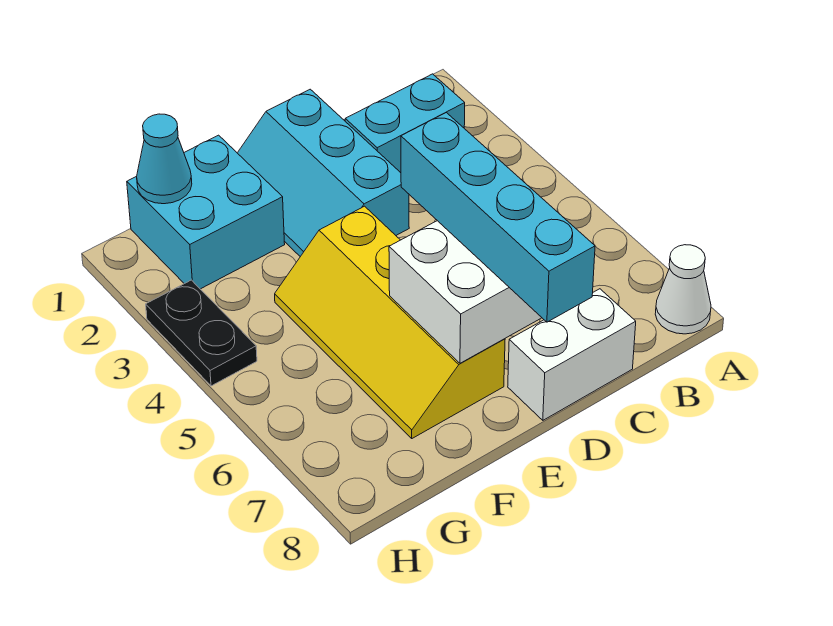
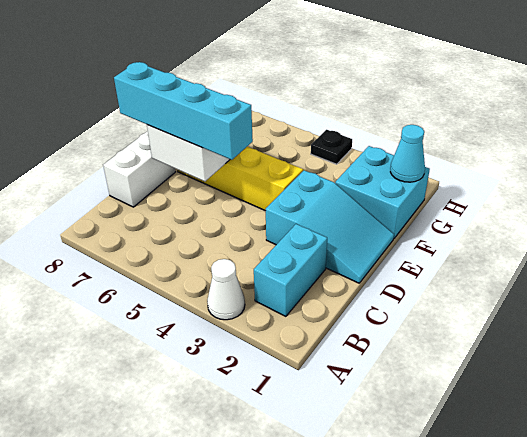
white cone A8 level 1 -> white cone A3 level 1
cyan slope D1:E3 level 1 top D -> cyan slope D1:E3 level 1 top 3
black plate H3:H4 level 1 -> black plate H4 level 1

